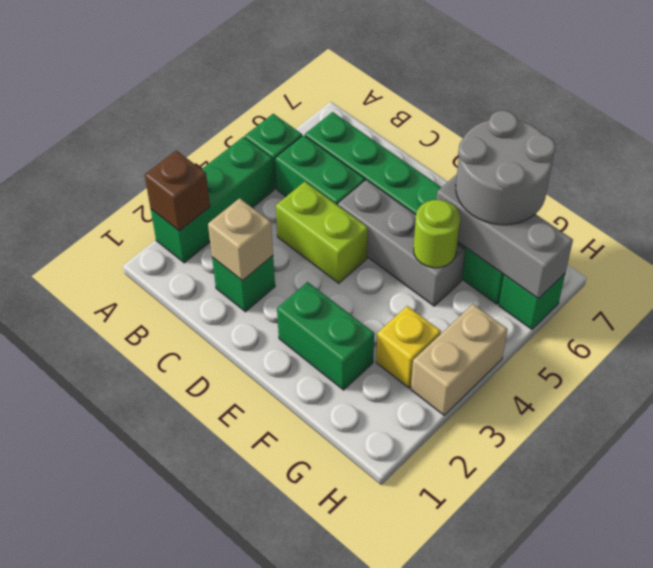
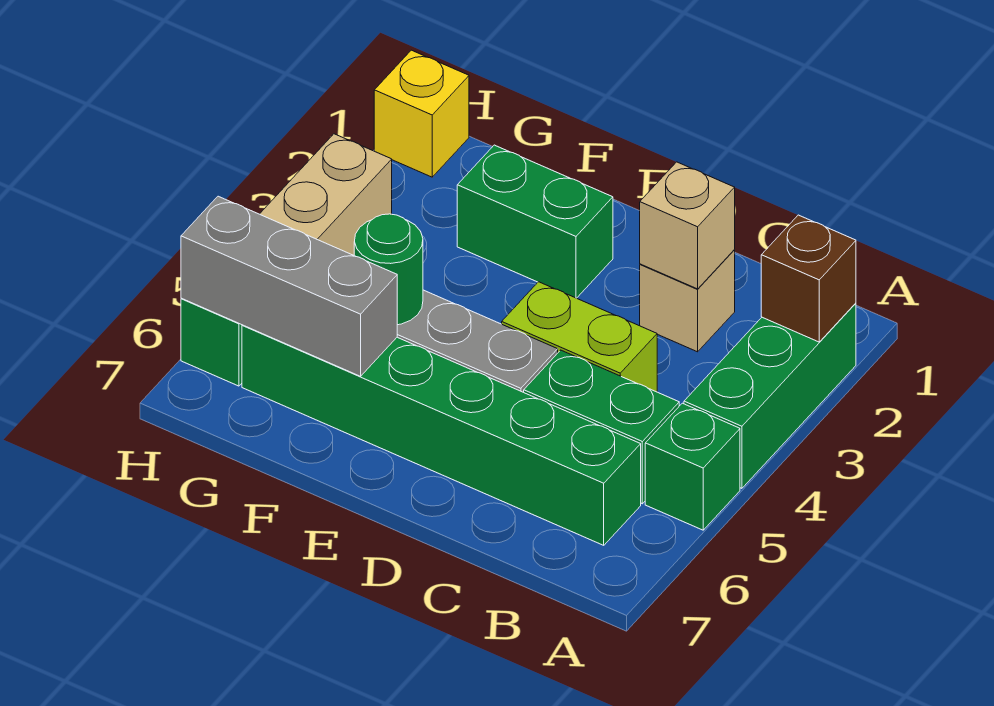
green brick C2 level 1 -> tan brick C2 level 1
lime round brick F5 level 2 -> green round brick F5 level 2
grey round brick F6:G7 level 3 -> none
yellow brick G3 level 1 -> yellow brick H1 level 1

